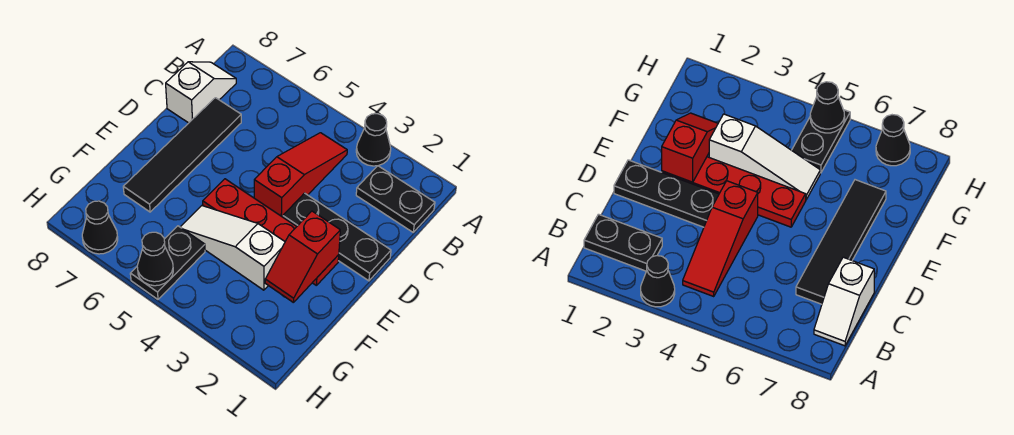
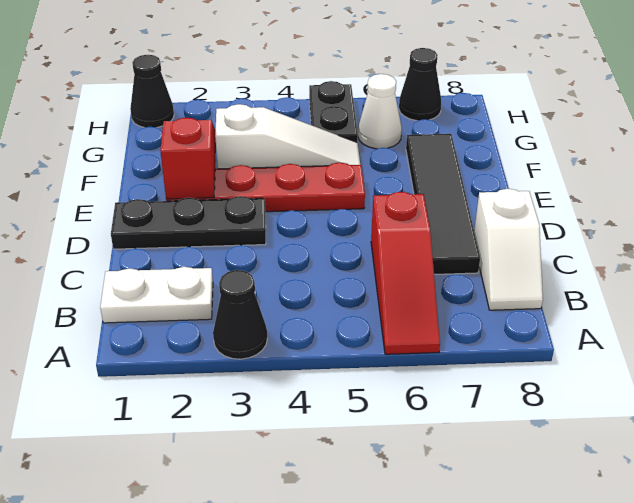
black plate B1:B2 level 1 -> white plate B1:B2 level 1
red slope B4:D4 level 1 top D -> red slope A6:C6 level 1 top C
none -> white cone G6 level 1
black cone H5 level 2 -> black cone H1 level 1

